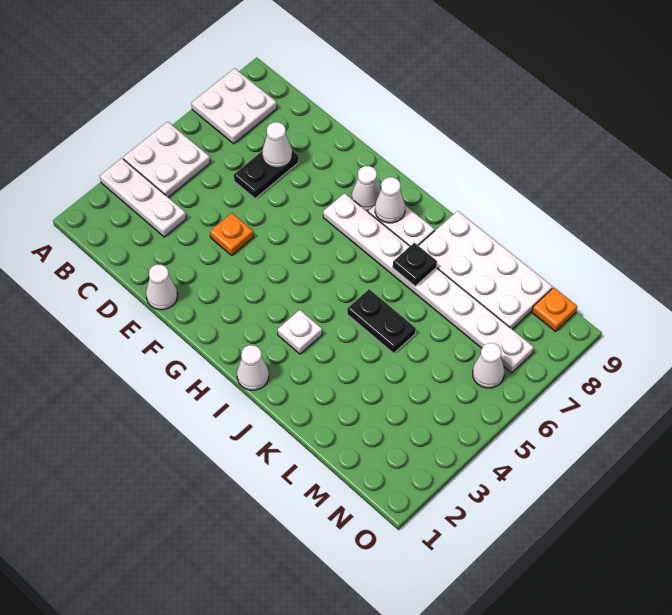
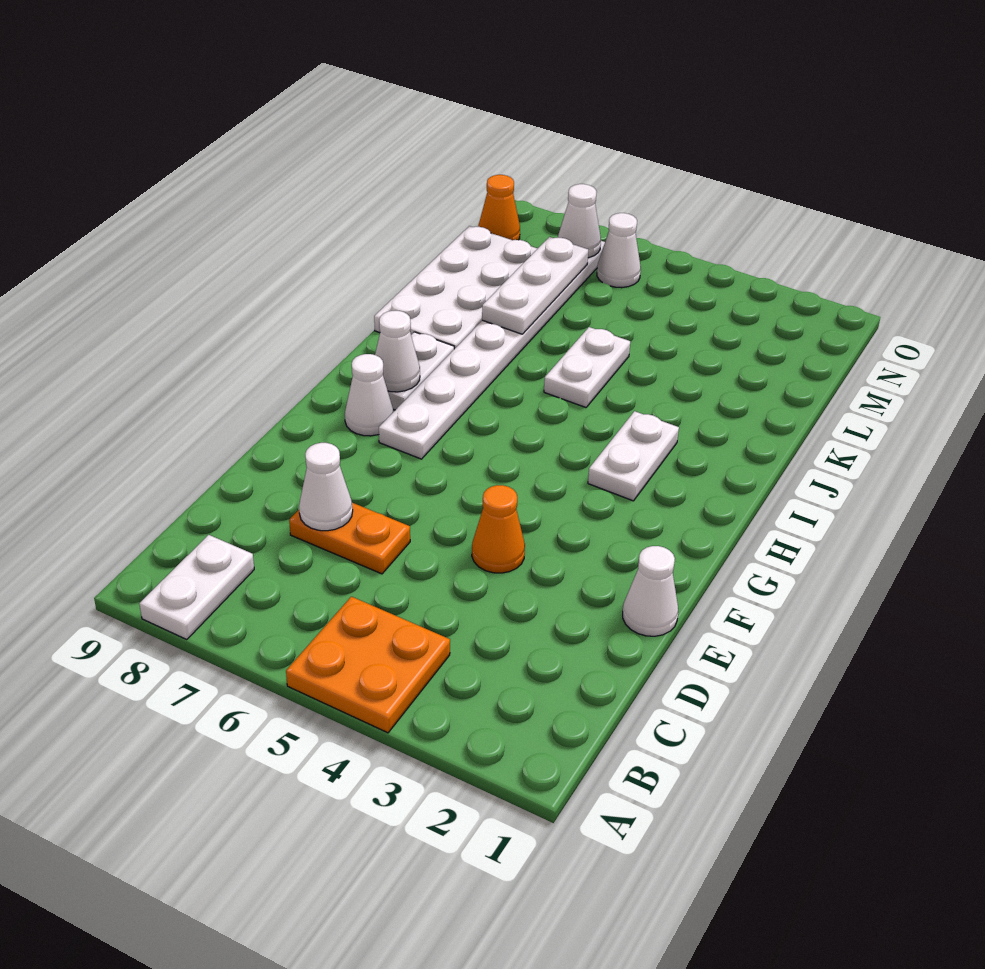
white plate A3:C3 level 1 -> white plate K7:M7 level 2
white plate A4:B5 level 1 -> orange plate A4:B5 level 1
white plate A7:B8 level 1 -> white plate A8:B8 level 1
black plate D6:D7 level 1 -> orange plate D6:D7 level 1
orange plate E4 level 1 -> orange cone E4 level 1
white cone I1 level 1 -> white cone N7 level 2
white plate I3 level 1 -> white plate H3:I3 level 1
black plate J5:K5 level 1 -> white plate J5:K5 level 1
black plate J7 level 2 -> none
orange plate N9 level 1 -> orange cone N9 level 1

